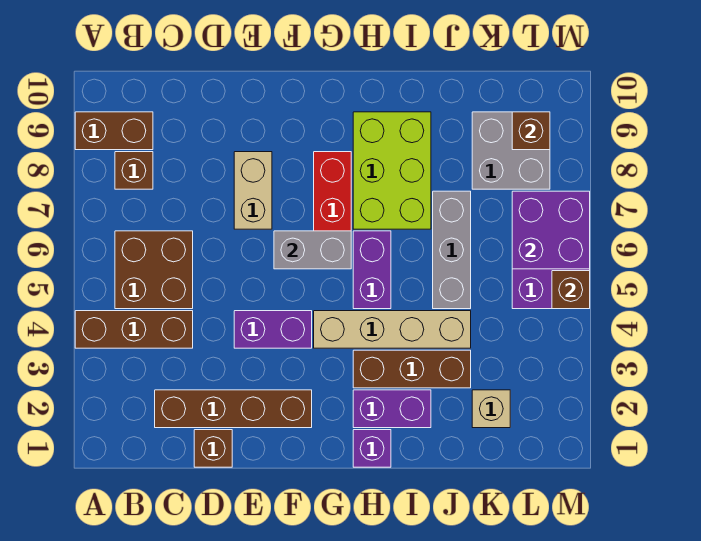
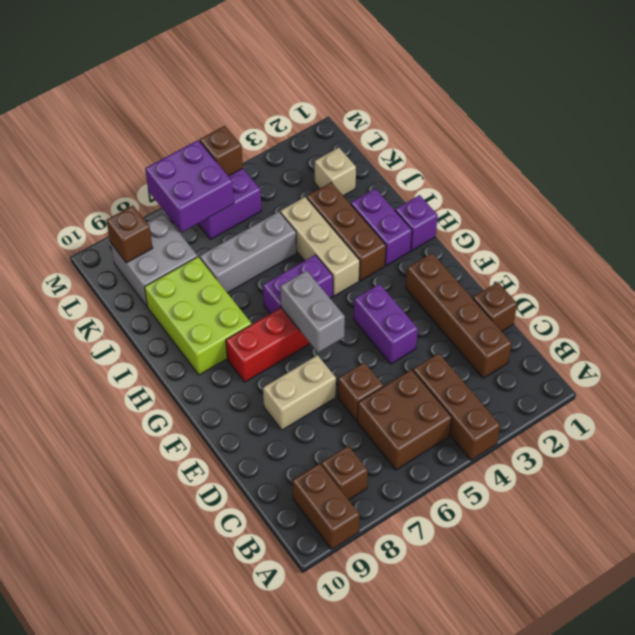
none -> brown brick D6 level 1
tan brick G4:J4 level 1 -> tan brick H4:J4 level 1
lime brick H7:I9 level 1 -> lime brick H8:J9 level 1

